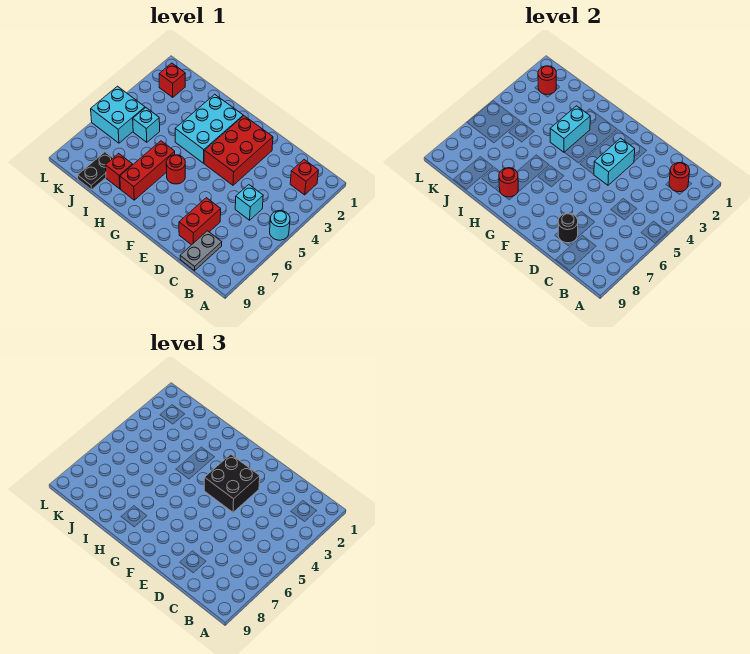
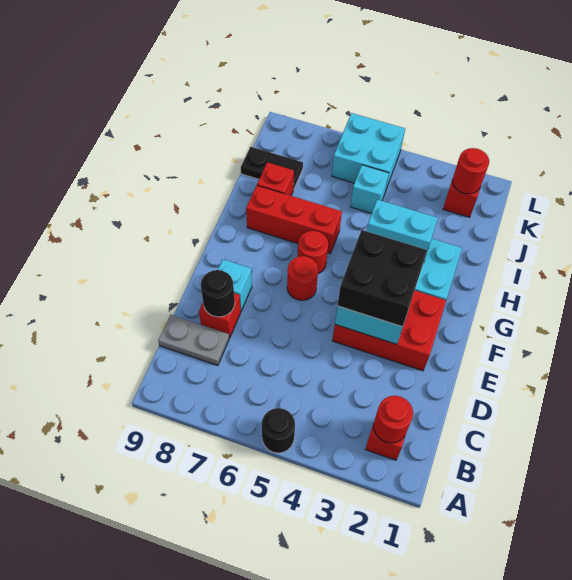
cyan round brick A5 level 1 -> black round brick A5 level 1
cyan brick C5 level 1 -> cyan brick E8 level 1
red brick D7:D8 level 1 -> red brick D8 level 1
red round brick H8 level 2 -> red round brick F6 level 1

